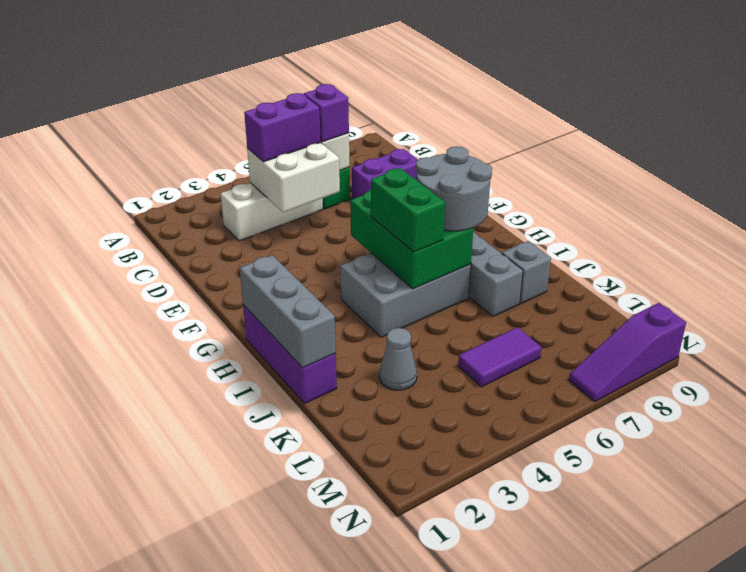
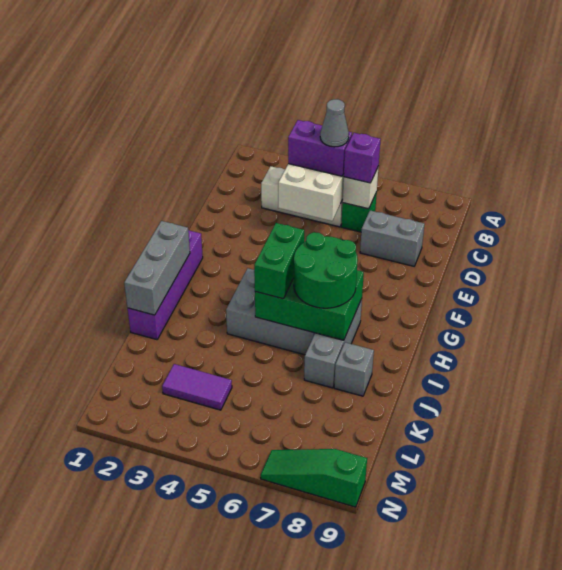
purple brick D7:D8 level 1 -> grey brick D7:D8 level 1
green brick G5:I6 level 2 -> green brick H5:I7 level 2
purple brick H1:J1 level 1 -> purple brick G1:J1 level 1
grey round brick H6:I7 level 3 -> green round brick H6:I7 level 3
grey cone K3 level 1 -> grey cone C5 level 4
purple tile L5:L6 level 1 -> purple tile L3:L4 level 1
purple slope N7:N9 level 1 top 9 -> green slope N7:N9 level 1 top 9

